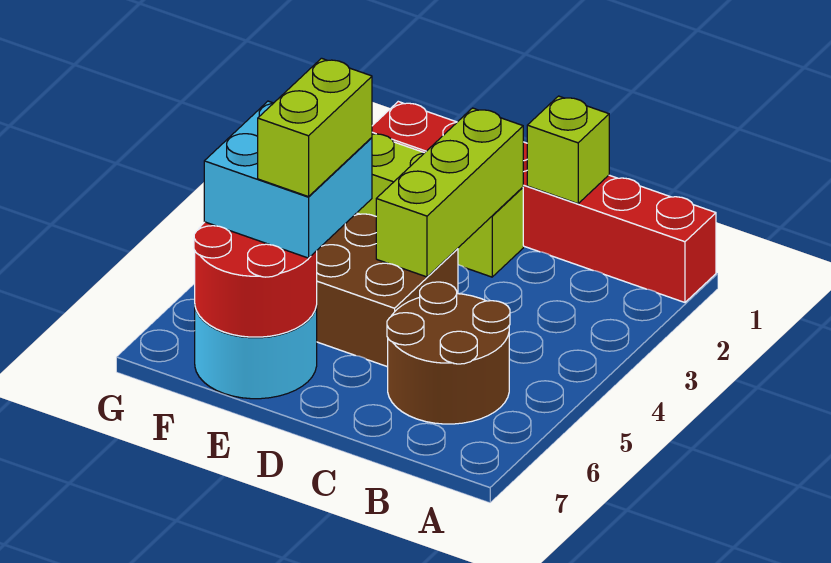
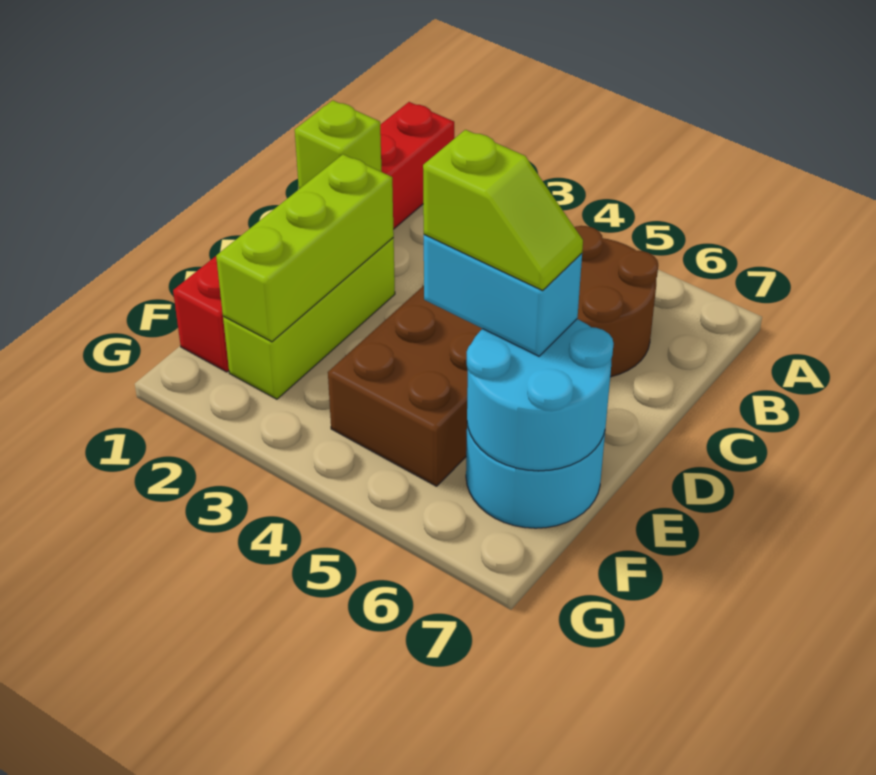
lime brick D2:D4 level 2 -> lime brick D2:F2 level 2
cyan brick E5:F6 level 3 -> cyan brick E5:E6 level 3
lime brick E5:E6 level 4 -> lime slope E5:E6 level 4 top 5
red round brick E6:F7 level 2 -> cyan round brick E6:F7 level 2

